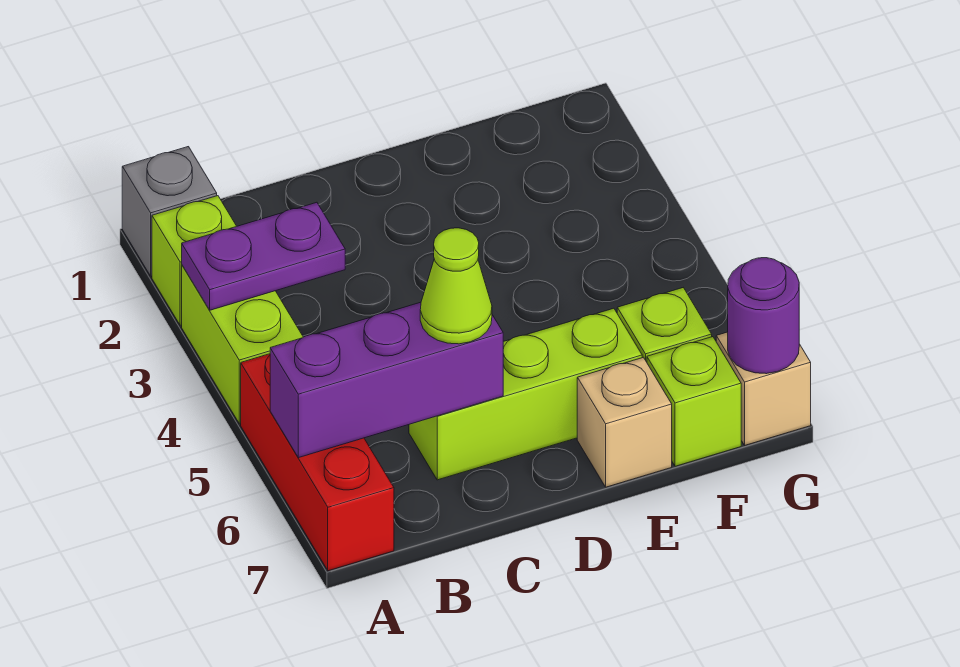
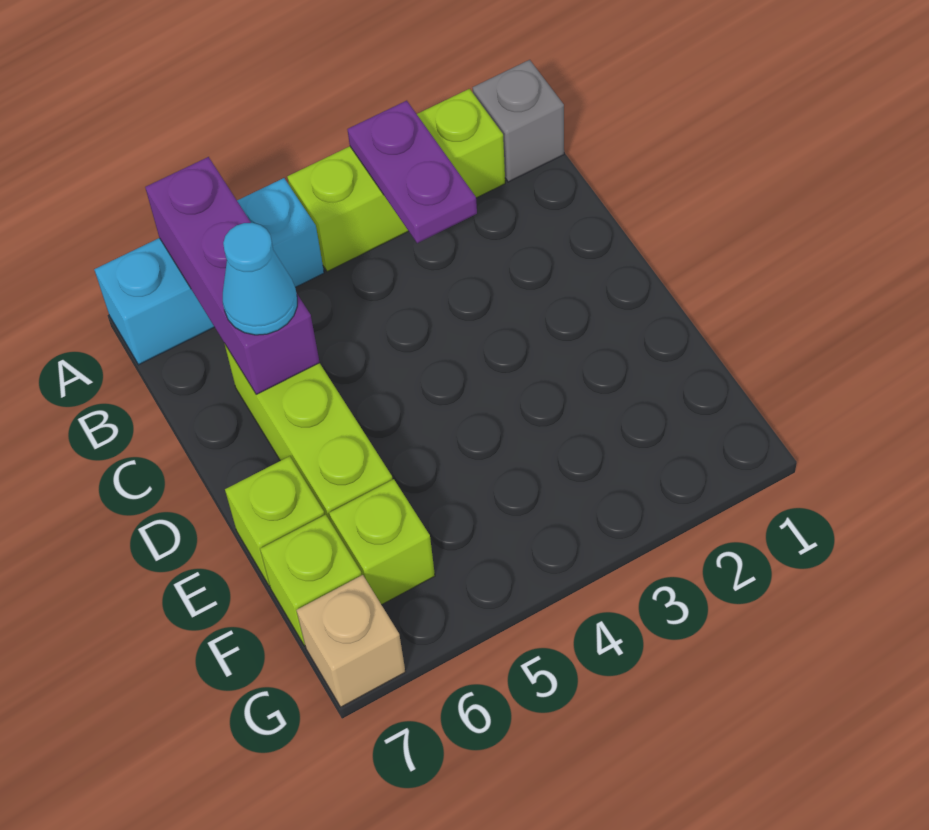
red brick A5:A7 level 1 -> cyan brick A5:A7 level 1
lime cone C6 level 3 -> cyan cone C6 level 3
tan brick E7 level 1 -> lime brick E7 level 1
purple round brick G7 level 2 -> none

